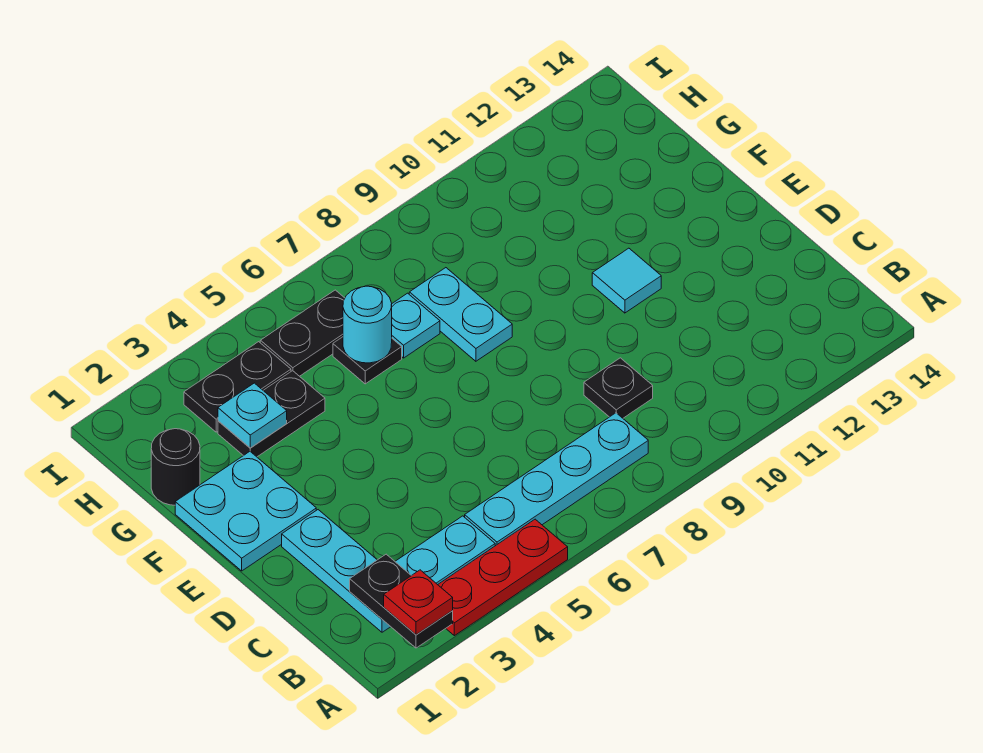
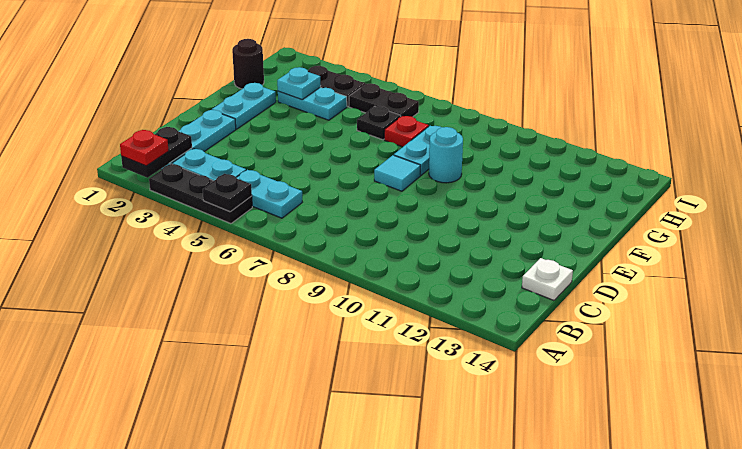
red plate A3:A5 level 1 -> black plate A3:A5 level 1
cyan plate B5:B8 level 1 -> cyan plate B5:B6 level 1
black plate C9 level 1 -> black plate A5 level 2
none -> white plate C14 level 1
cyan plate E1:F2 level 1 -> cyan plate E2:F2 level 1
cyan tile E11 level 1 -> cyan tile E8 level 1
black plate G3:G4 level 1 -> cyan plate G3:G4 level 1
cyan round brick G6 level 2 -> cyan round brick F9 level 1
cyan plate G7 level 1 -> red plate G7 level 1

